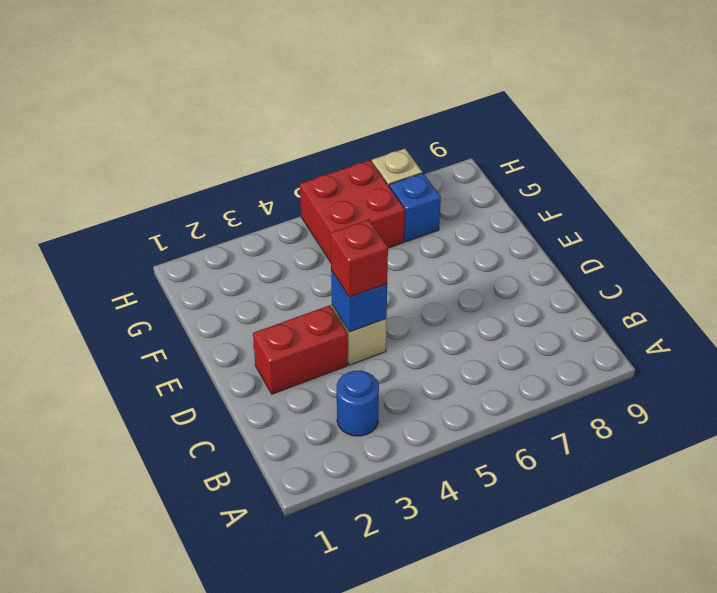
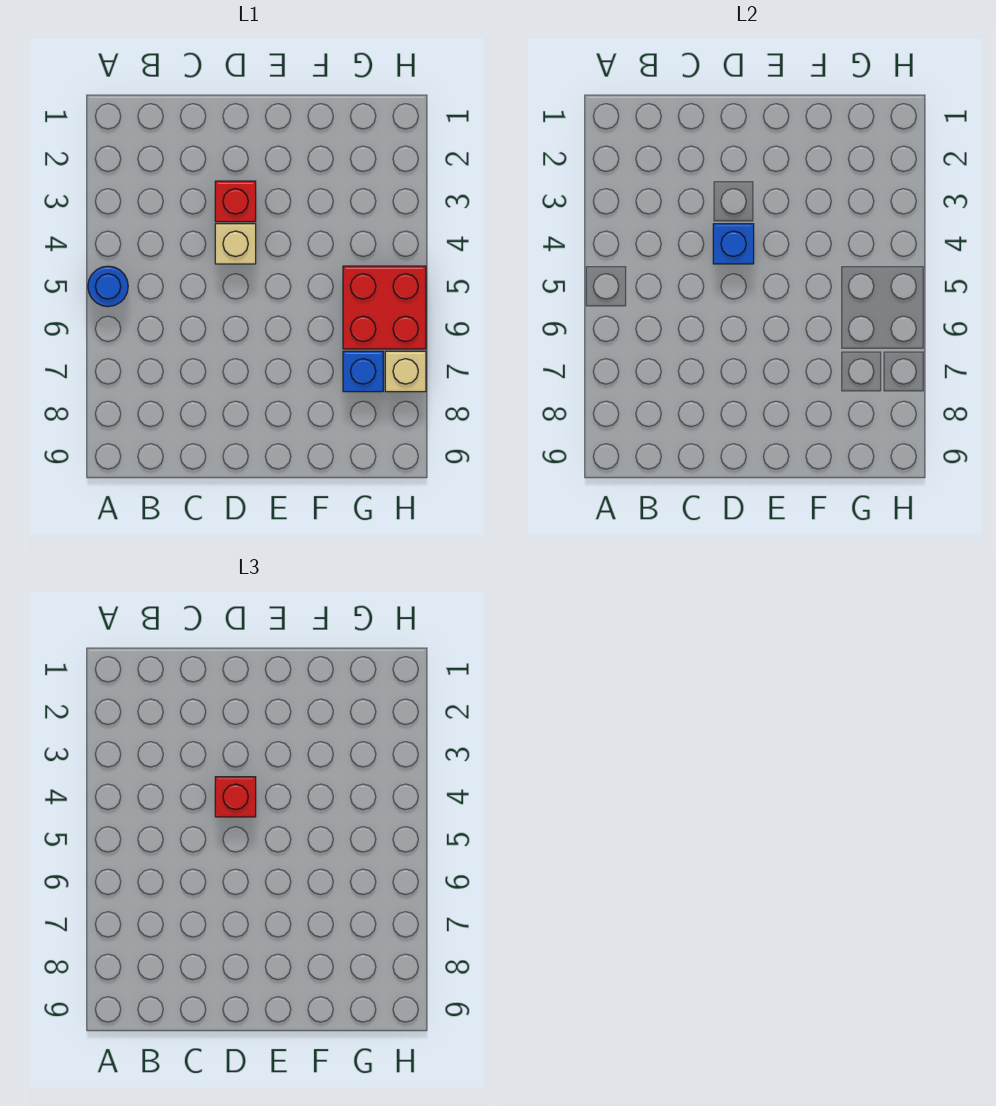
blue round brick B3 level 1 -> blue round brick A5 level 1
red brick D2:D3 level 1 -> red brick D3 level 1

